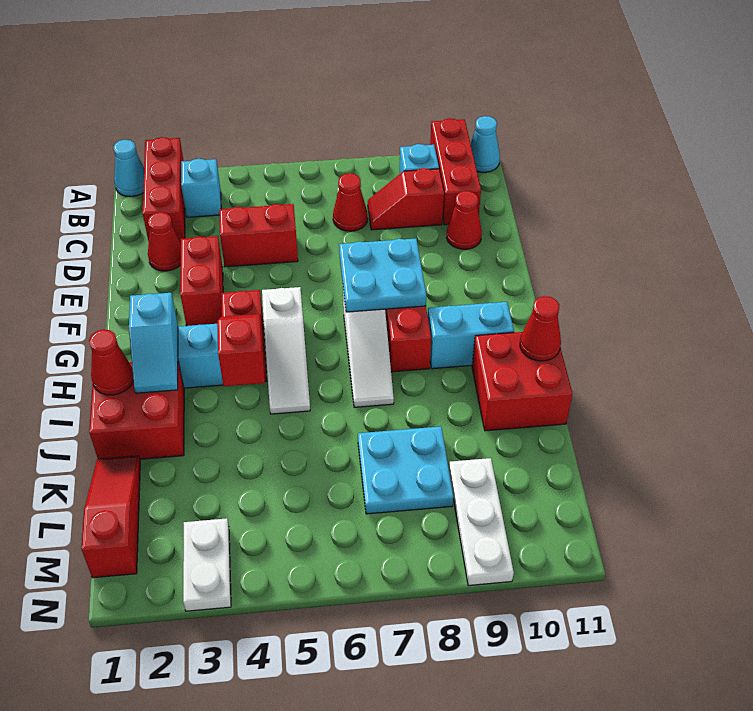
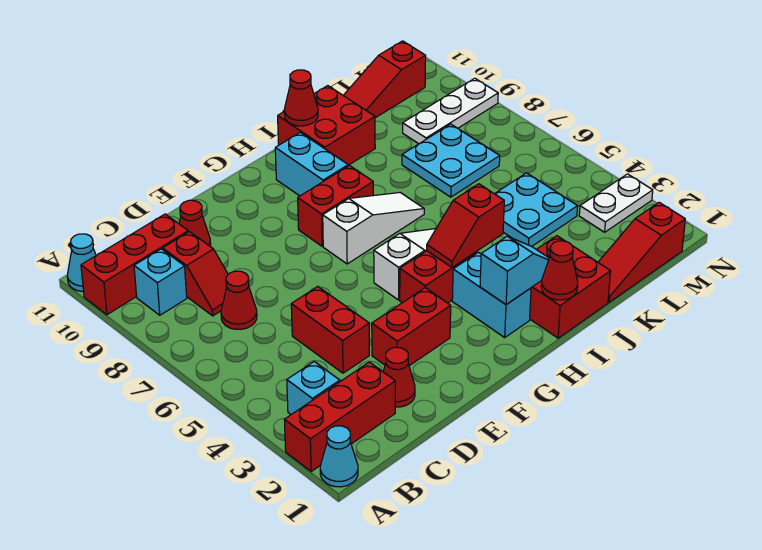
cyan plate F7:G8 level 2 -> cyan plate K4:L5 level 1
none -> red slope K11:M11 level 1 top M

